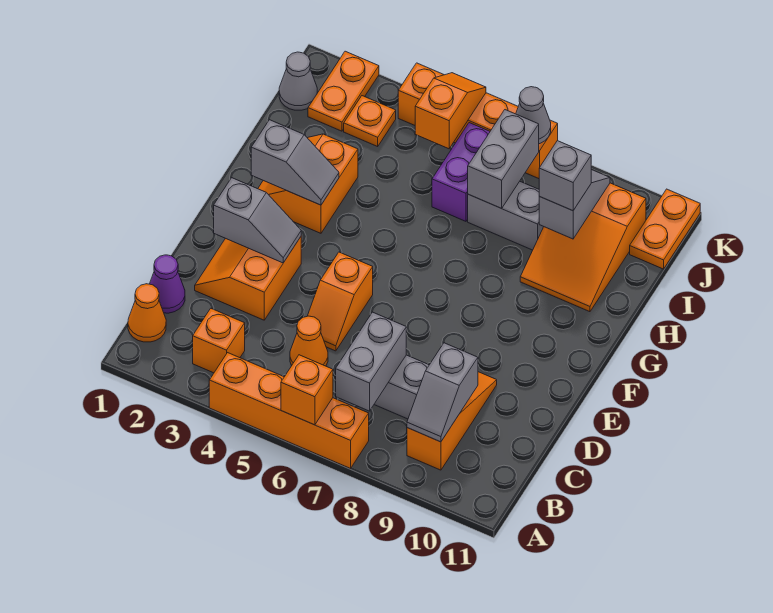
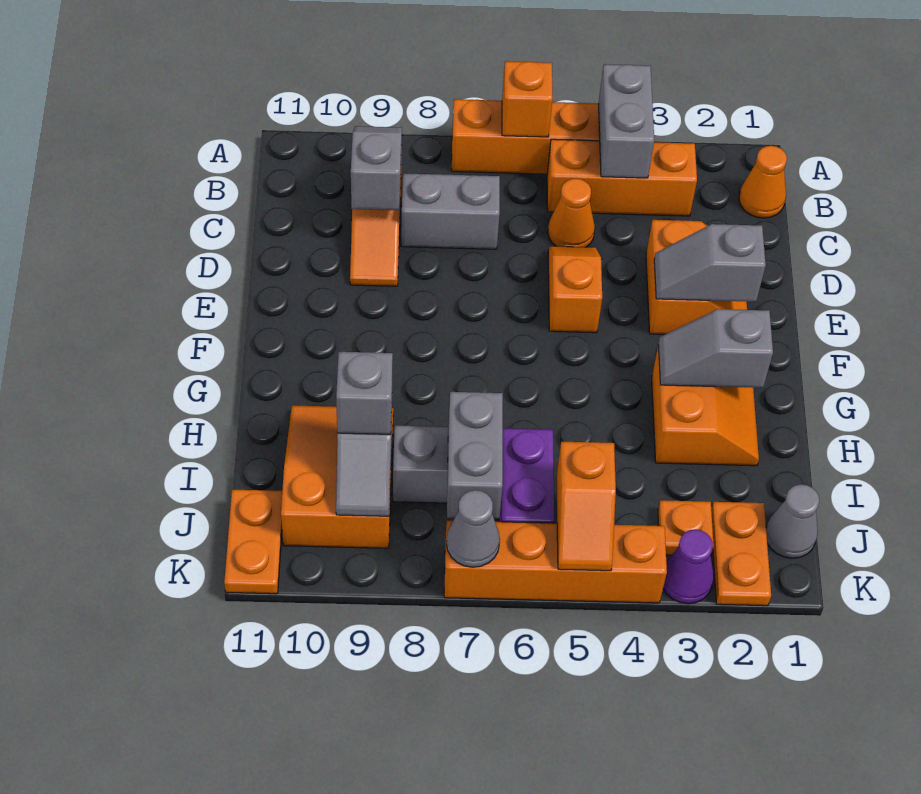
orange brick B3 level 1 -> orange brick B3:B5 level 1
grey brick B7:C7 level 2 -> grey brick A4:B4 level 2
purple cone C1 level 1 -> purple cone K3 level 1

